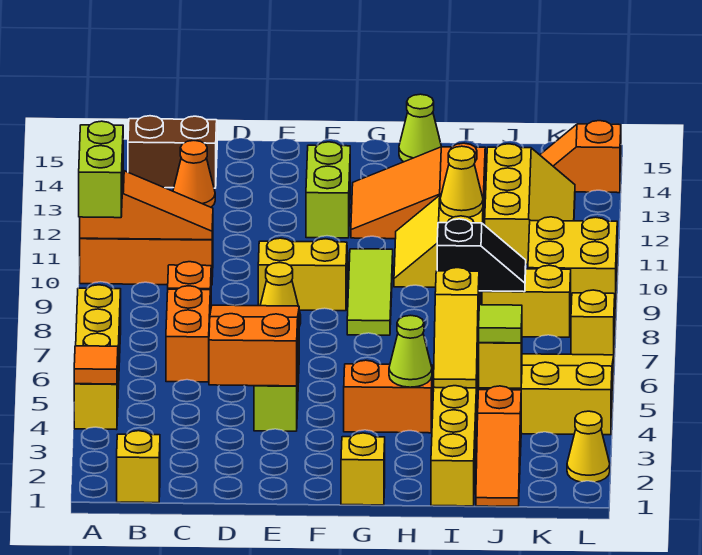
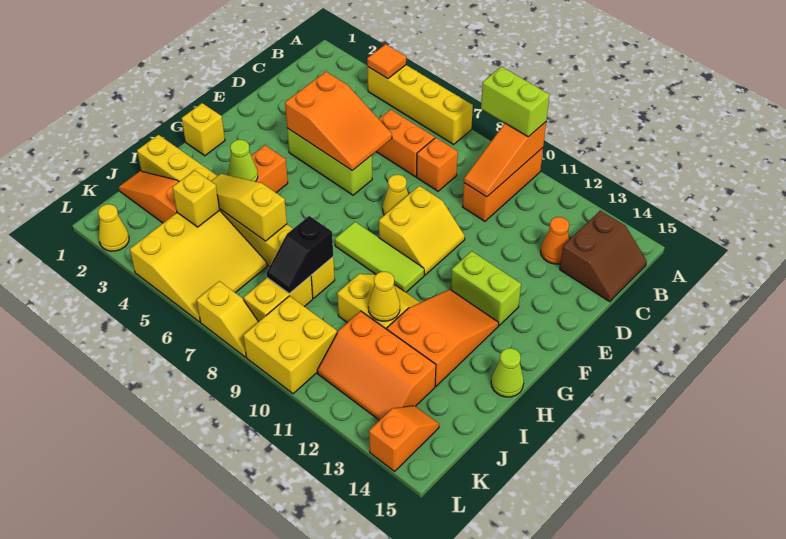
yellow brick B1 level 1 -> none
lime tile J4 level 3 -> none
yellow slope J11:K13 level 1 top J -> orange slope J11:K13 level 1 top J

